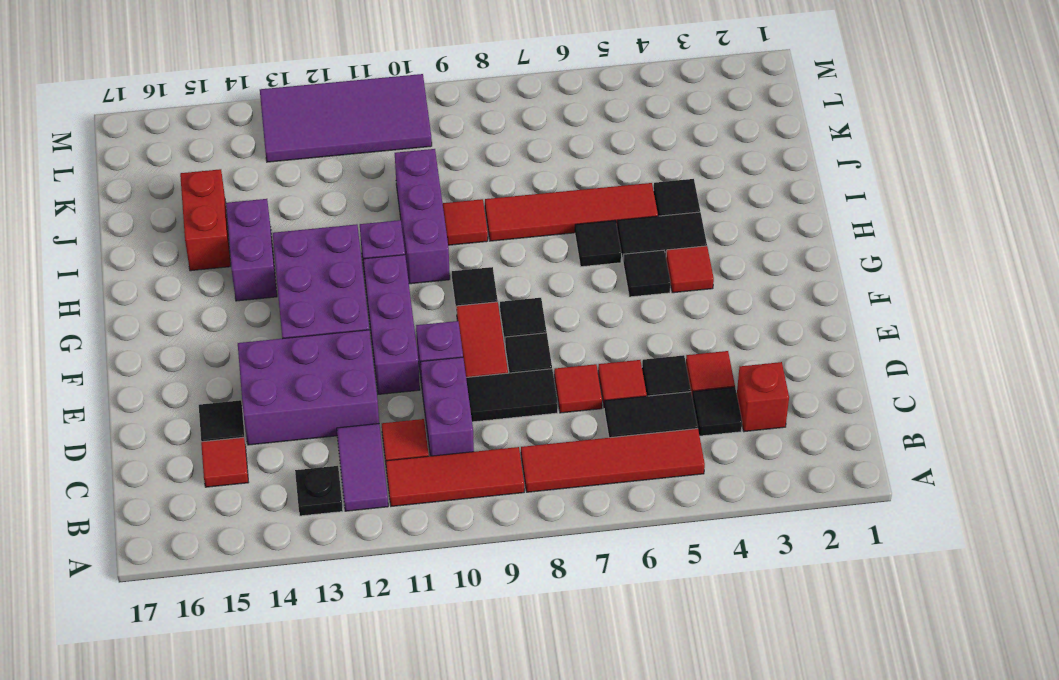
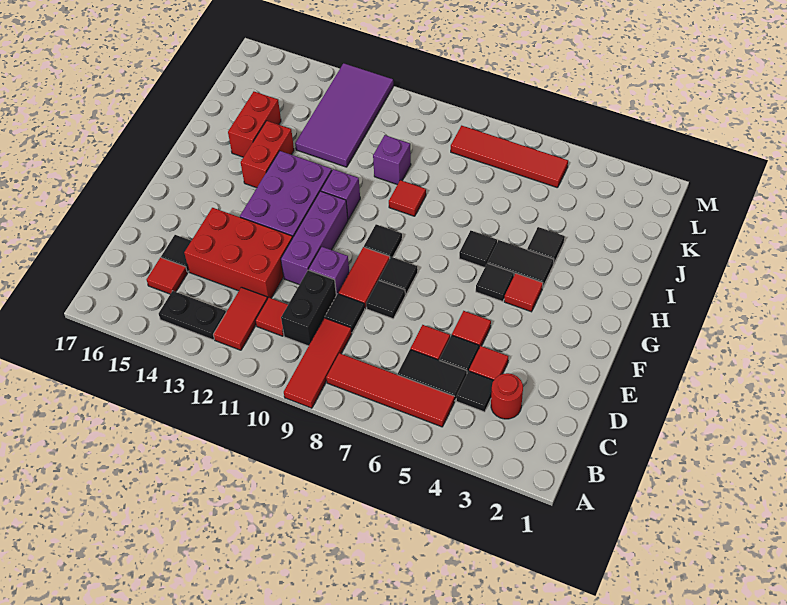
red tile B9:B11 level 1 -> red tile A9:C9 level 1
purple tile B12:C12 level 1 -> red tile B12:C12 level 1
black plate B13 level 1 -> black plate B13:B14 level 1
red brick C3 level 1 -> red round brick C3 level 1
purple brick C10:D10 level 1 -> black brick C10:D10 level 1
red tile D7 level 1 -> red tile E5 level 1
black tile D8:D9 level 1 -> black tile D9 level 1
purple brick D12:E14 level 1 -> red brick D12:E14 level 1
purple brick H10:J10 level 1 -> purple brick J10 level 1
purple brick H14:I14 level 1 -> red brick H14:I14 level 1
red tile I5:I8 level 1 -> red tile L5:L8 level 1
purple tile L10:M13 level 1 -> purple tile J12:M13 level 1

